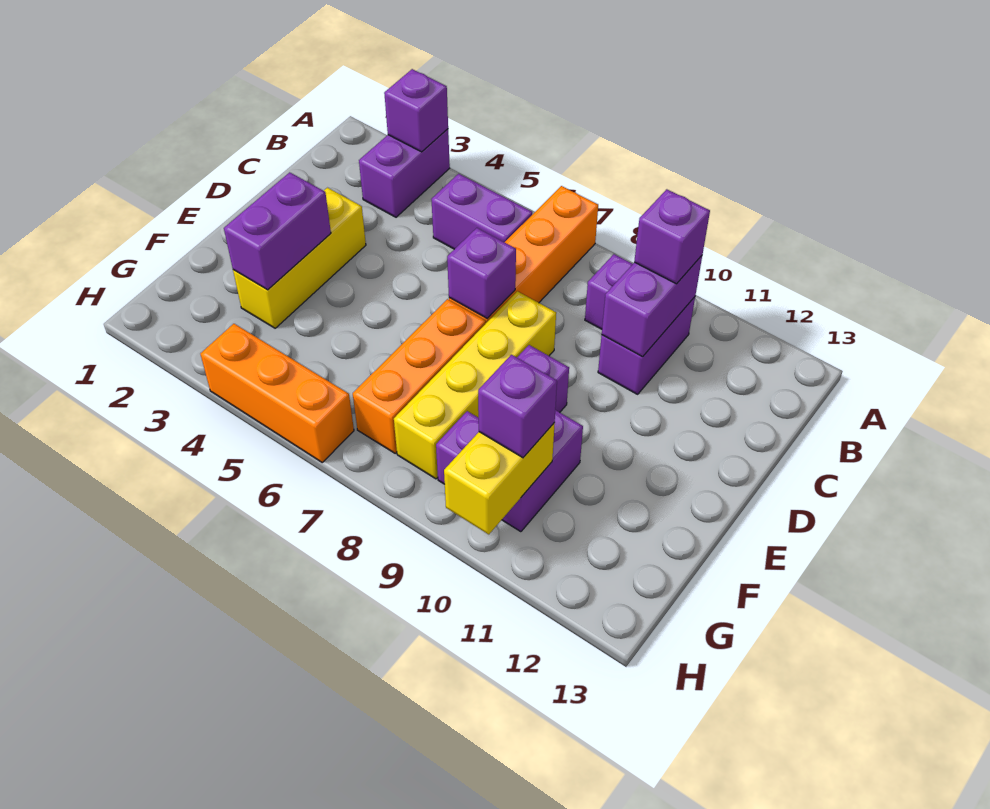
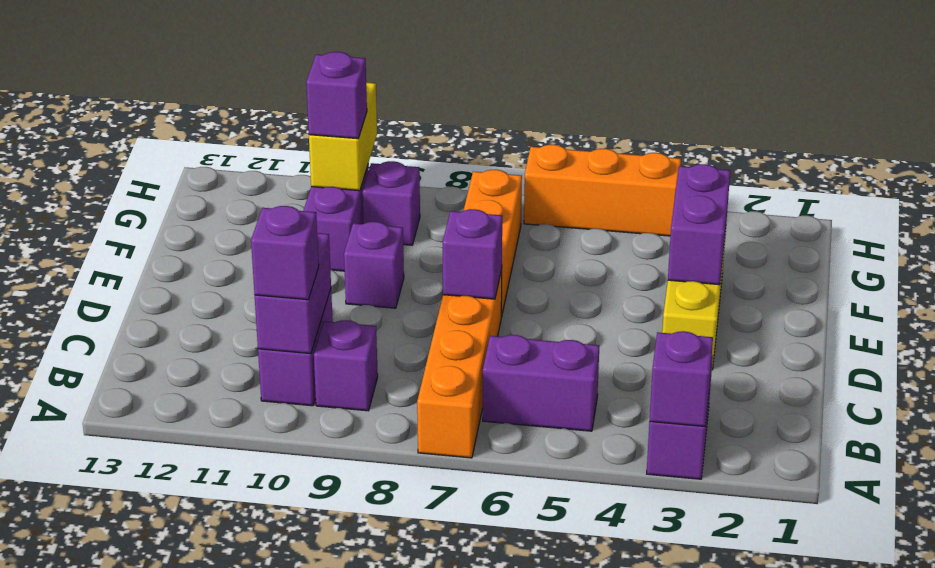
yellow brick D8:G8 level 1 -> none

